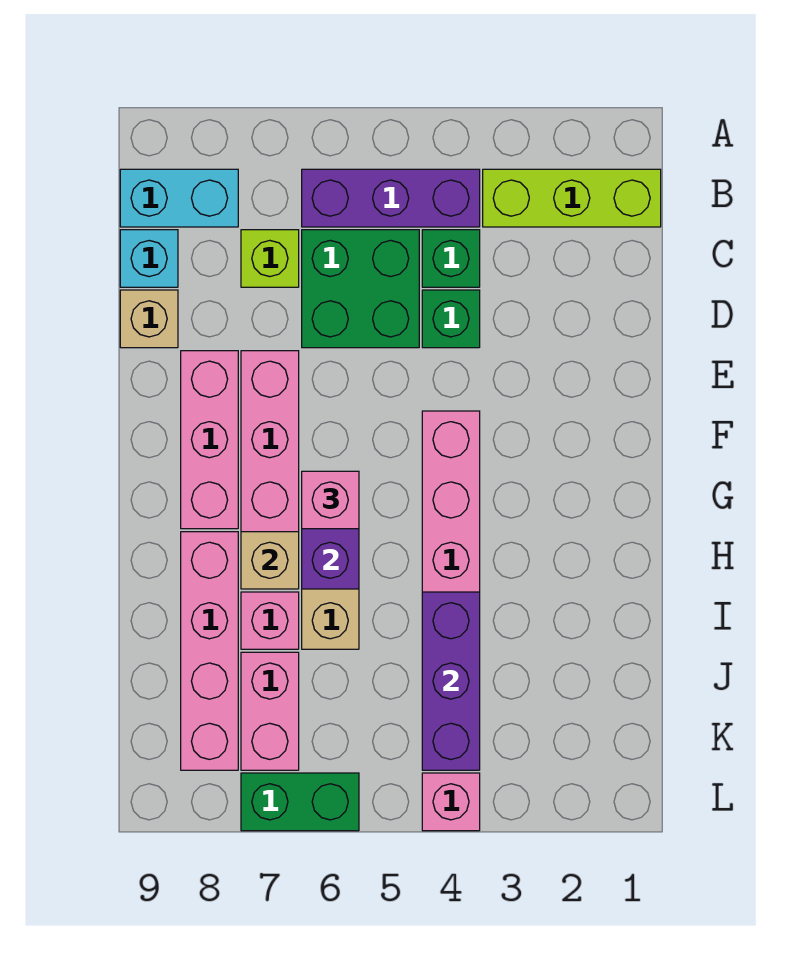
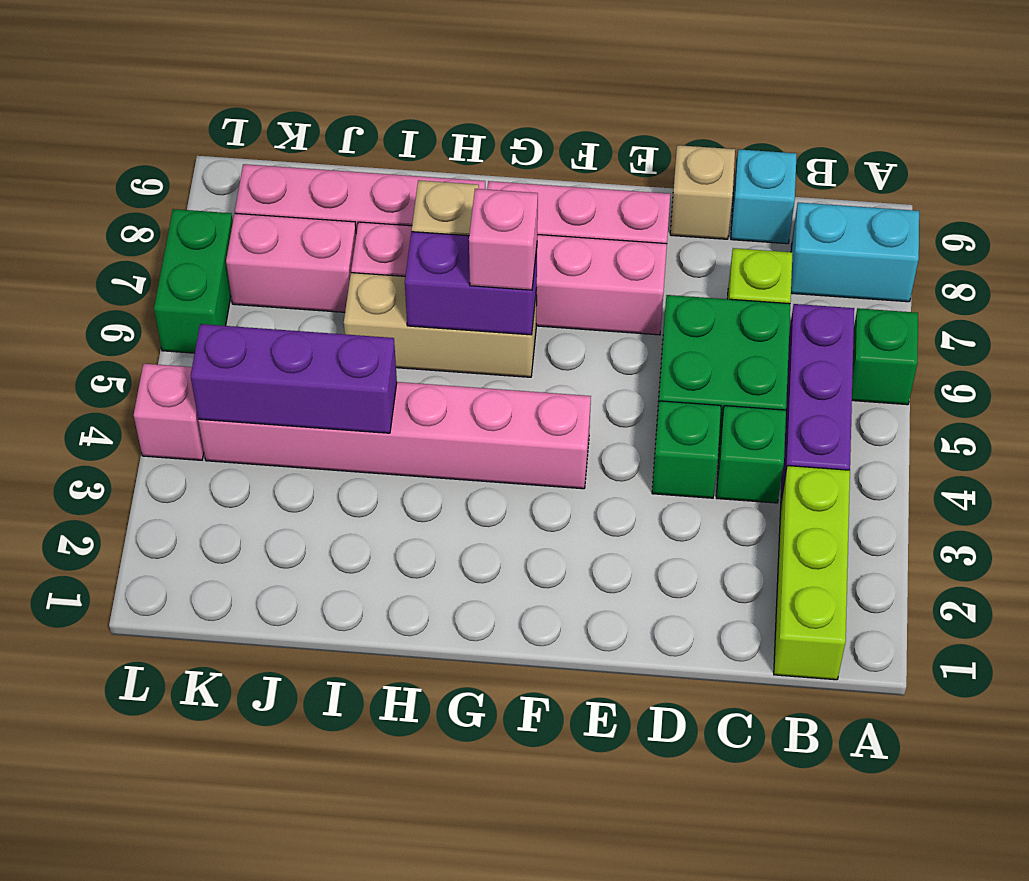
none -> green brick A6 level 1
cyan brick B8:B9 level 1 -> cyan brick A8:B8 level 1

